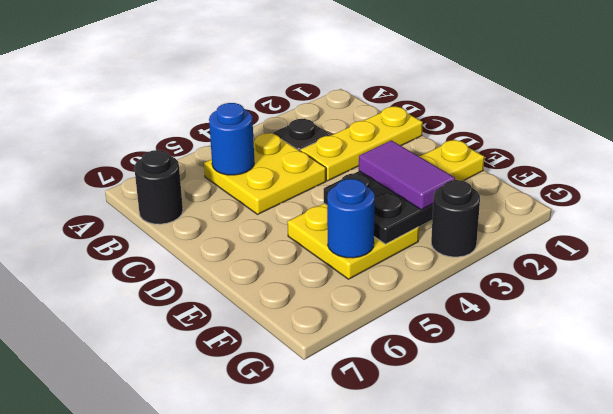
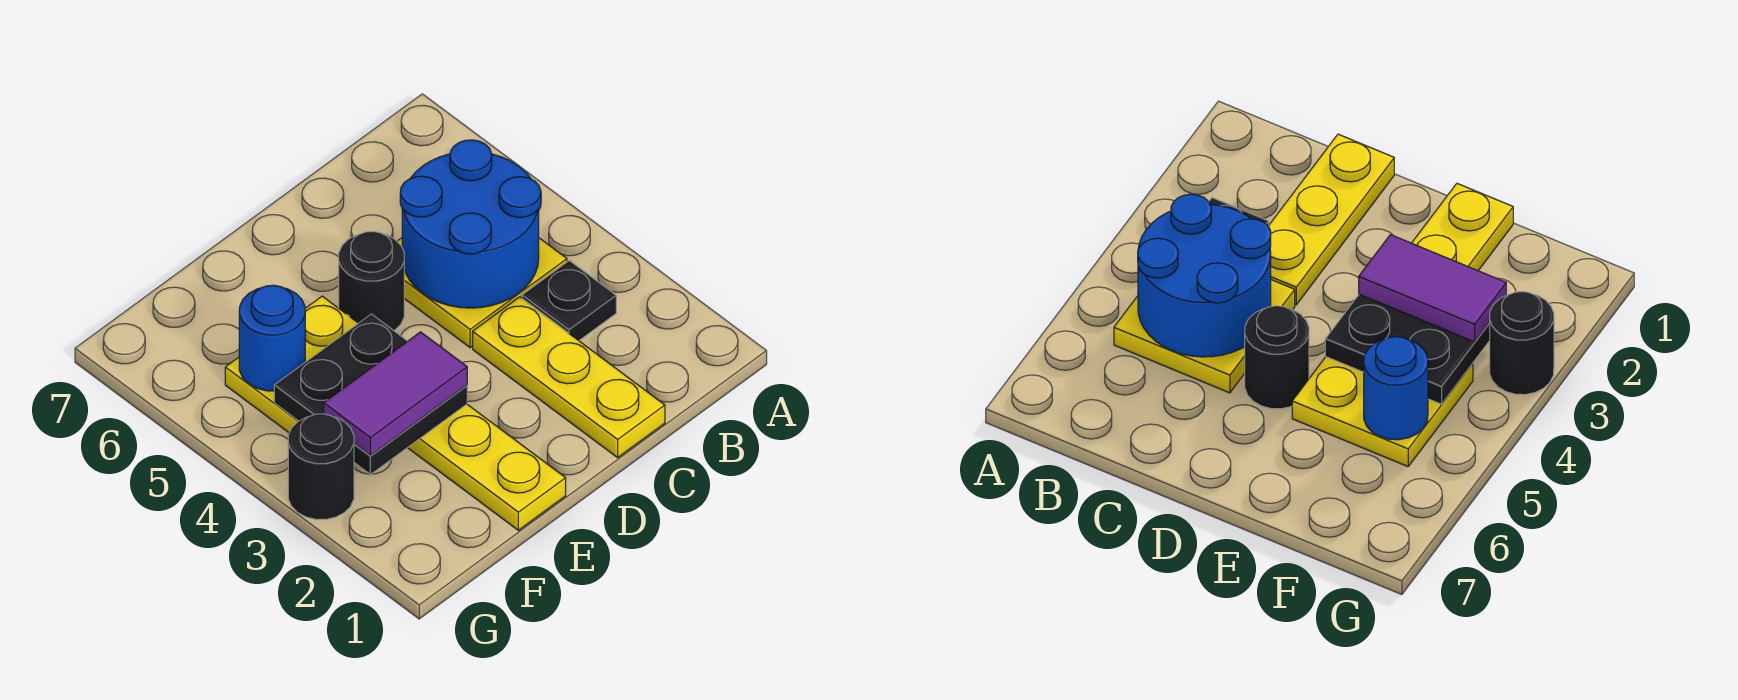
blue round brick B5 level 2 -> blue round brick B4:C5 level 2
black round brick B7 level 1 -> black round brick D5 level 1

